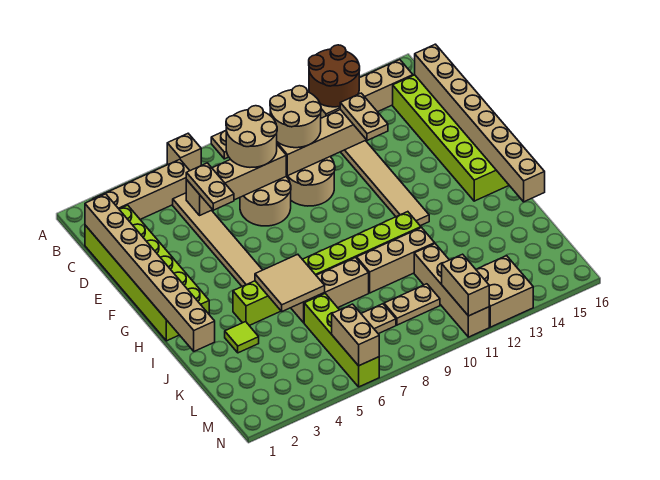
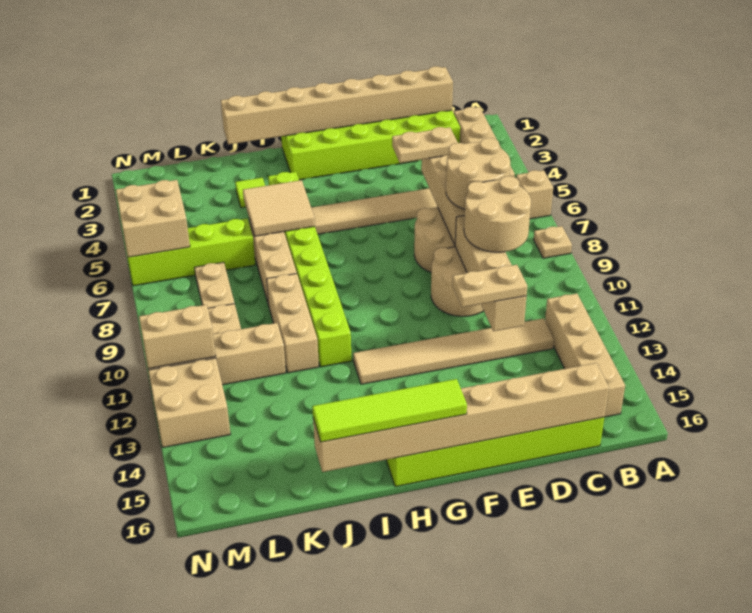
brown round brick A12:B13 level 2 -> none
none -> lime tile G16:J16 level 3
tan brick M6:N6 level 2 -> tan brick M5:N6 level 2

